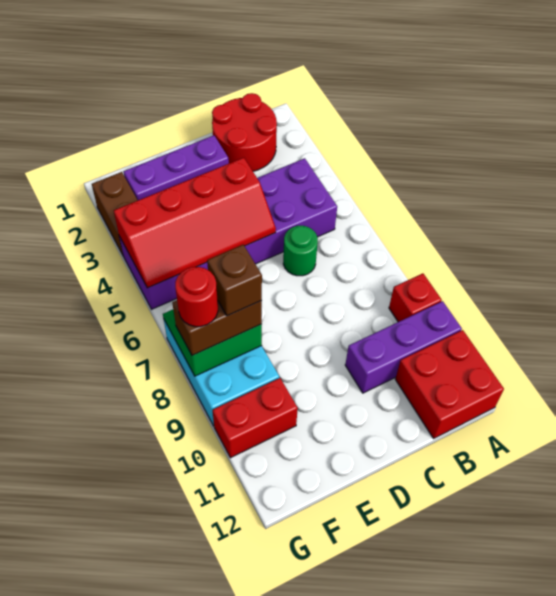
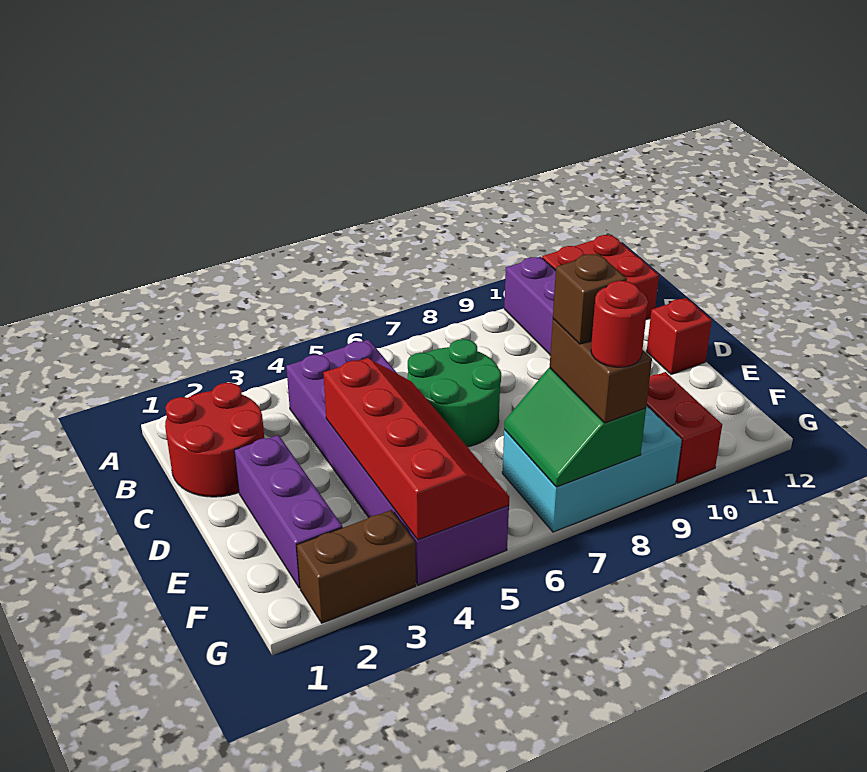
red brick A9 level 1 -> red brick D12 level 1
green round brick C6 level 1 -> green round brick C6:D7 level 1

